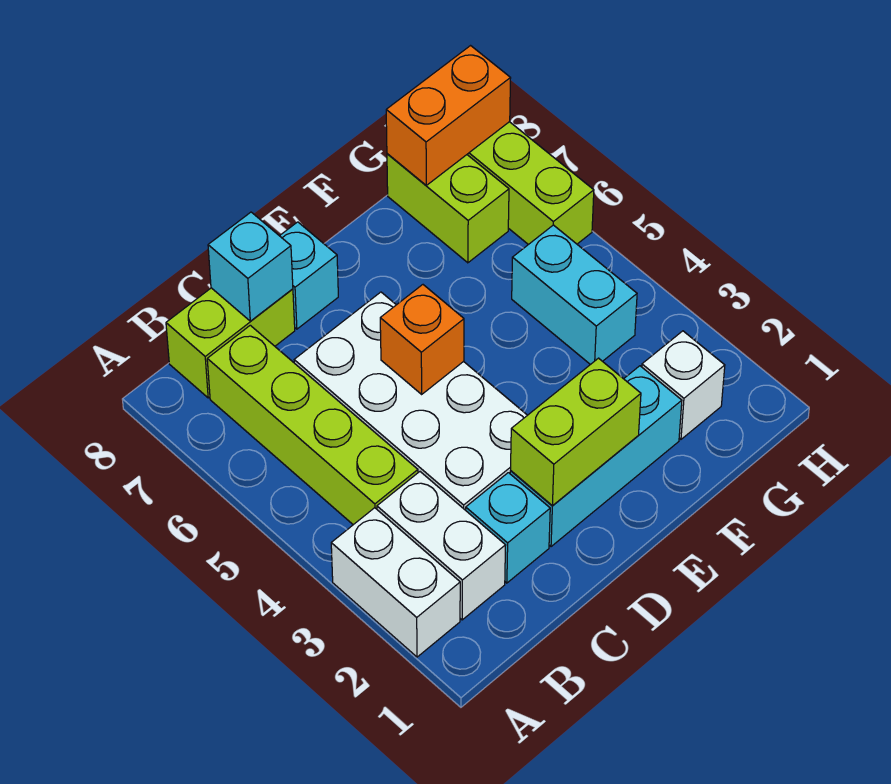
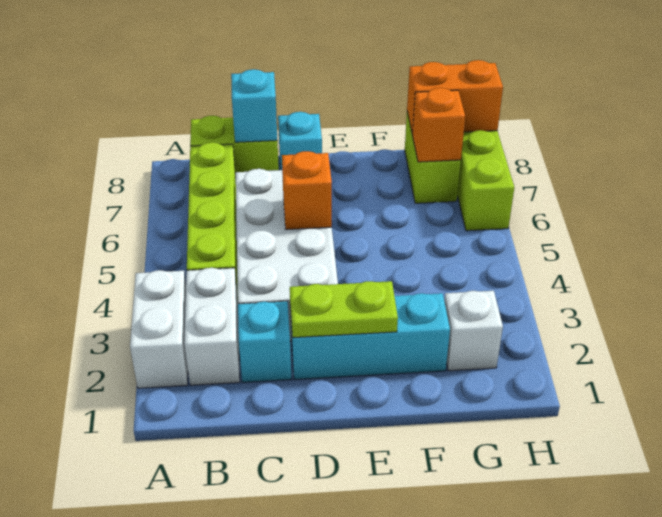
lime brick D2:E2 level 2 -> lime plate D2:E2 level 2
cyan brick G4:G5 level 1 -> none
none -> orange brick G7 level 2

